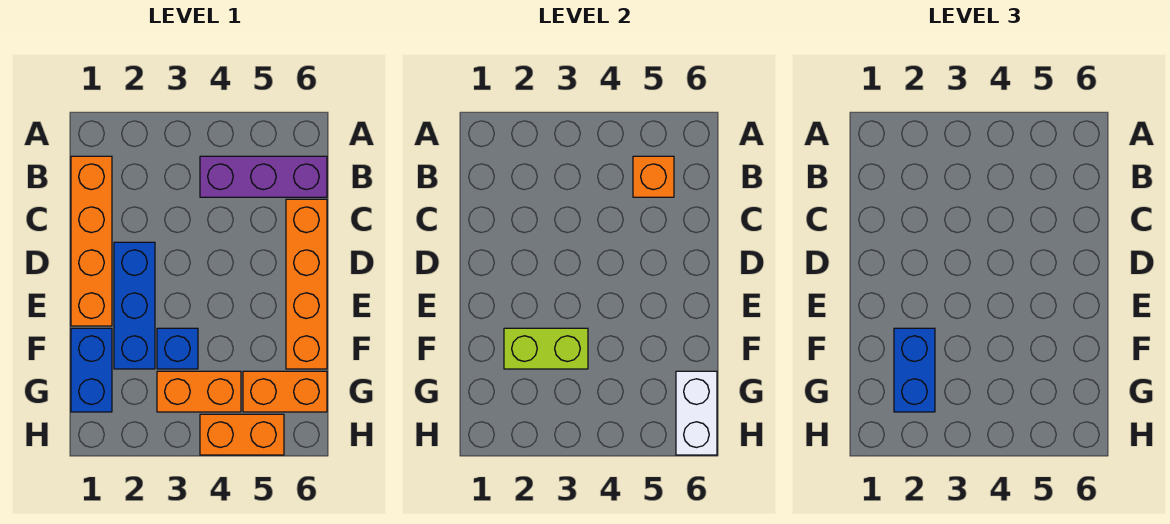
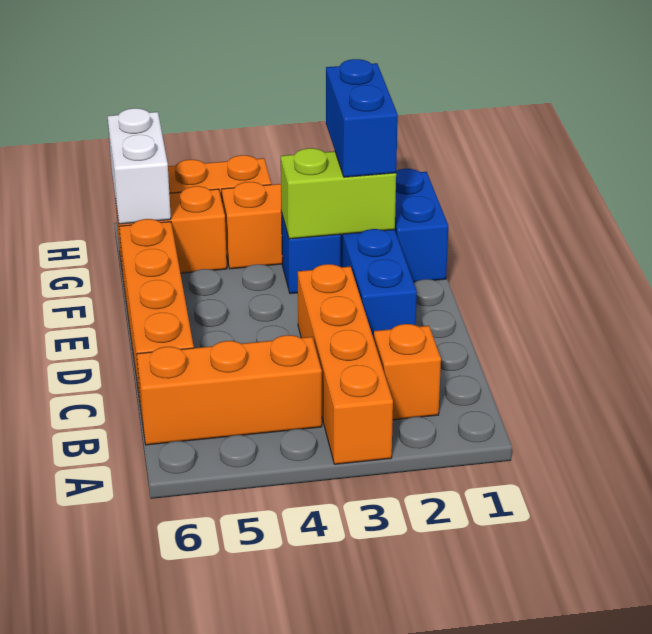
orange brick B1:E1 level 1 -> orange brick A3:D3 level 1
purple brick B4:B6 level 1 -> orange brick B4:B6 level 1
orange brick B5 level 2 -> orange brick B2 level 1

